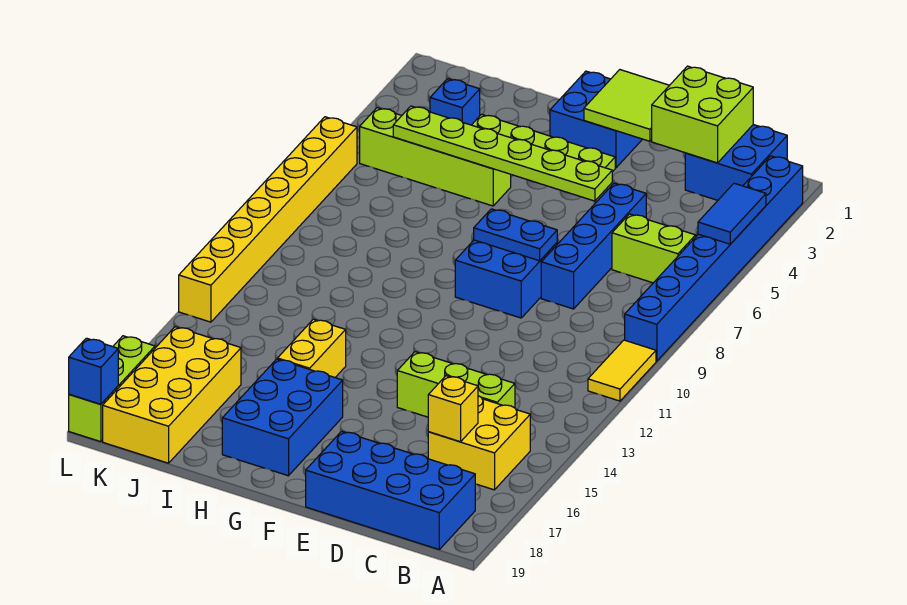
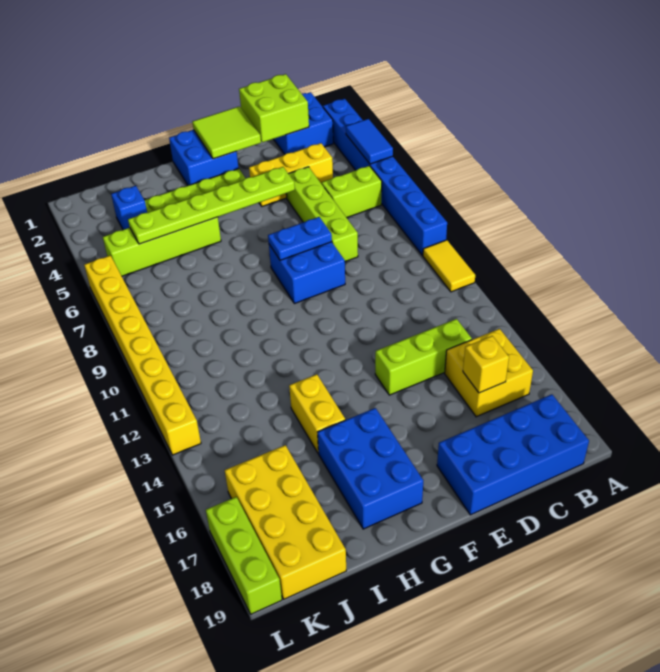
none -> yellow brick C4:E4 level 1
blue brick D5:D8 level 1 -> lime brick D5:D8 level 1
blue brick L19 level 2 -> none

